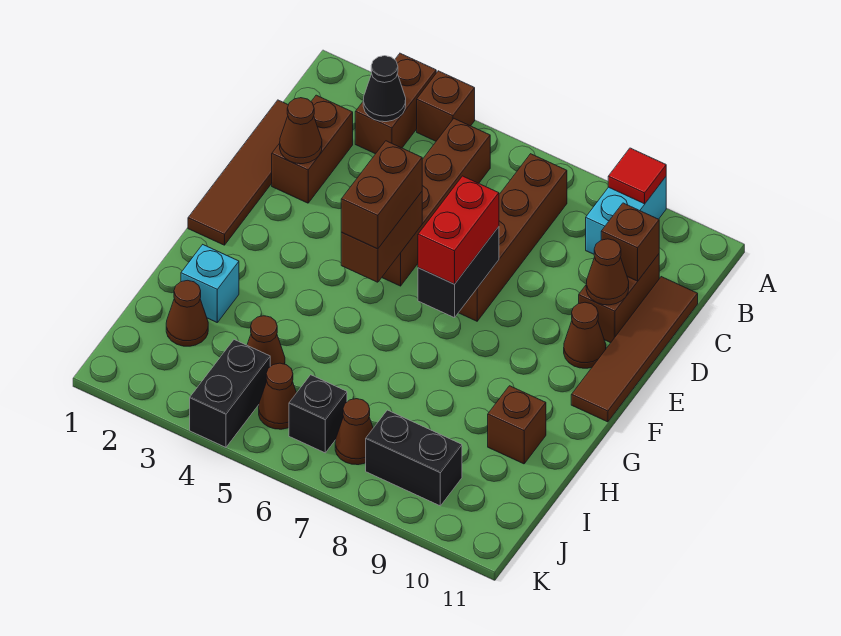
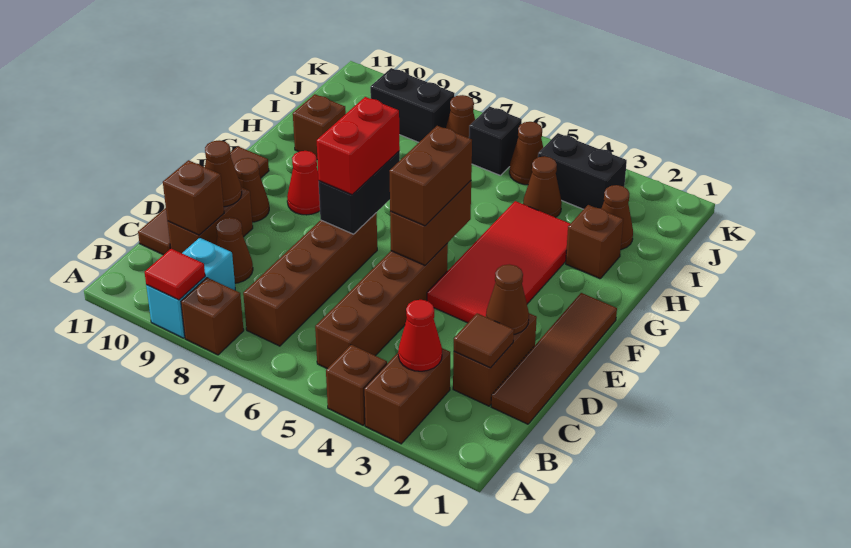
none -> brown brick A8 level 1
black cone B3 level 2 -> red cone B3 level 2
none -> brown tile C2 level 2
none -> brown cone C9 level 1
none -> red tile E3:H4 level 1
none -> red cone F9 level 1
cyan brick H2 level 1 -> brown brick H2 level 1
black brick J4:K4 level 1 -> black brick J3:J4 level 1

